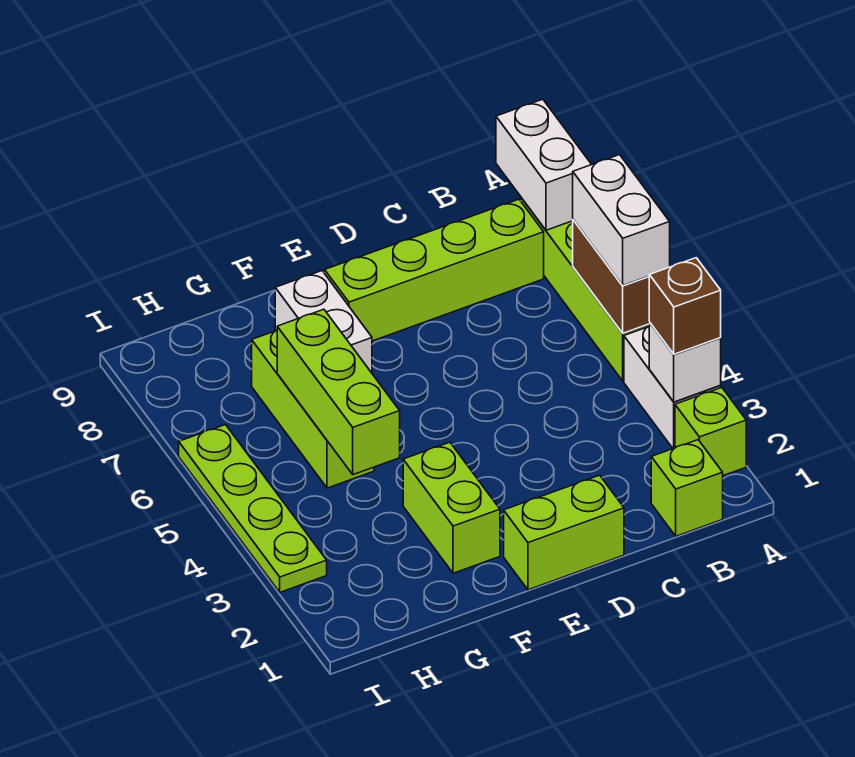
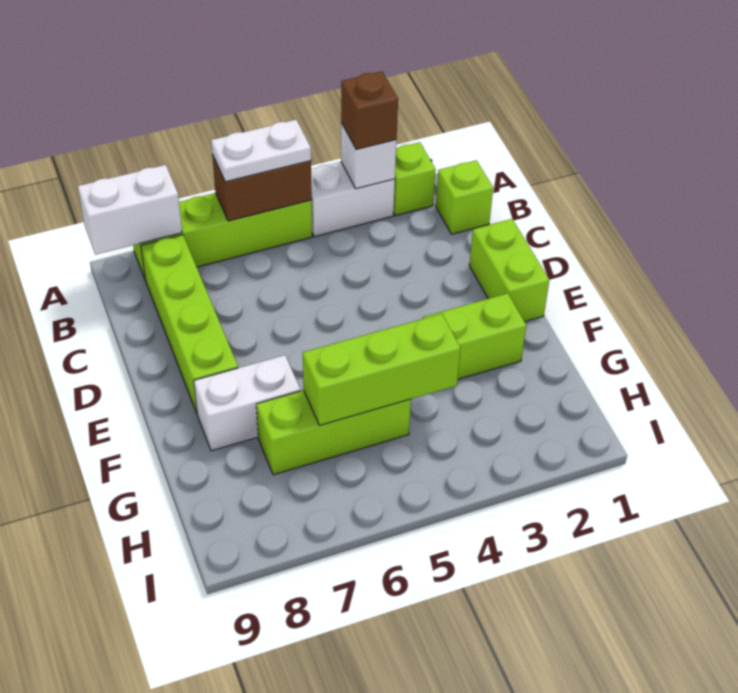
white brick A5:A6 level 3 -> white plate A5:A6 level 3
lime plate I3:I6 level 1 -> none

